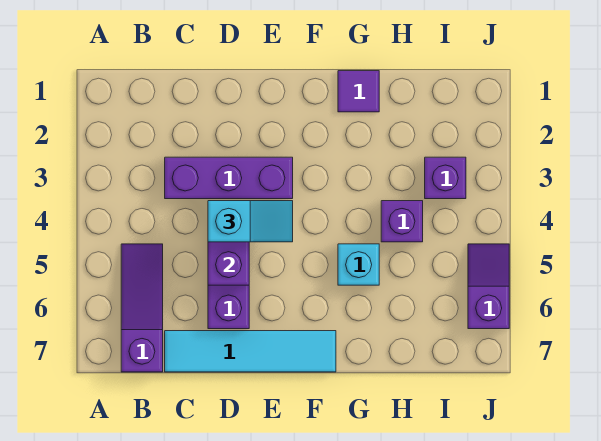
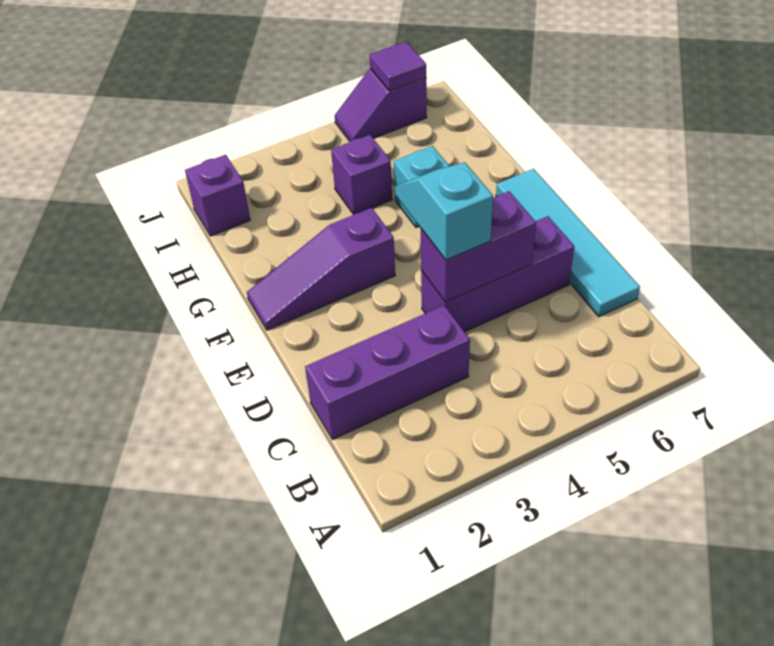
purple slope B5:B7 level 1 top 7 -> purple slope F1:F3 level 1 top 3
purple brick C3:E3 level 1 -> purple brick C1:C3 level 1
purple tile G1 level 1 -> purple tile J6 level 2
purple brick I3 level 1 -> purple brick I1 level 1

